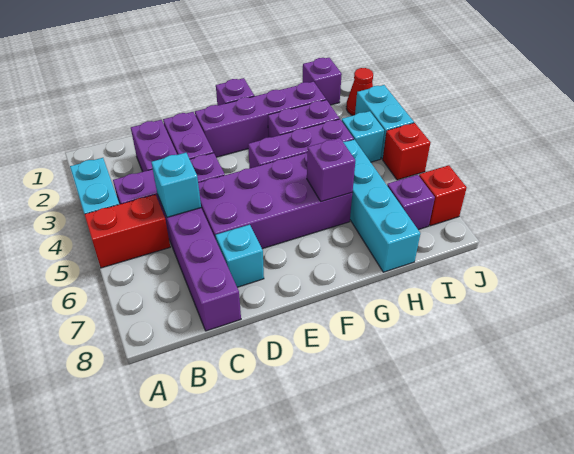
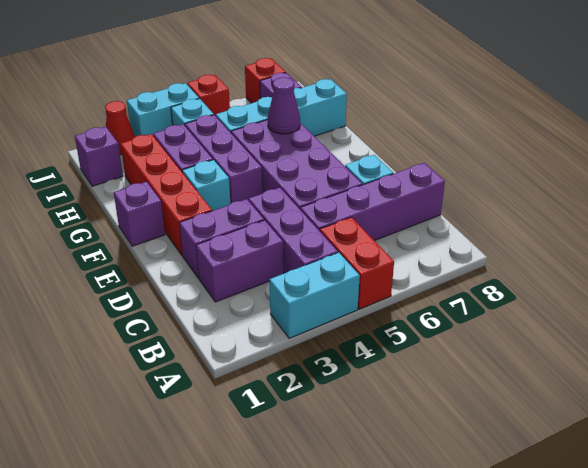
cyan brick C5 level 2 -> cyan brick F3 level 1
purple brick E2:H2 level 1 -> red brick E2:H2 level 1
purple brick G6 level 2 -> purple cone G6 level 2

